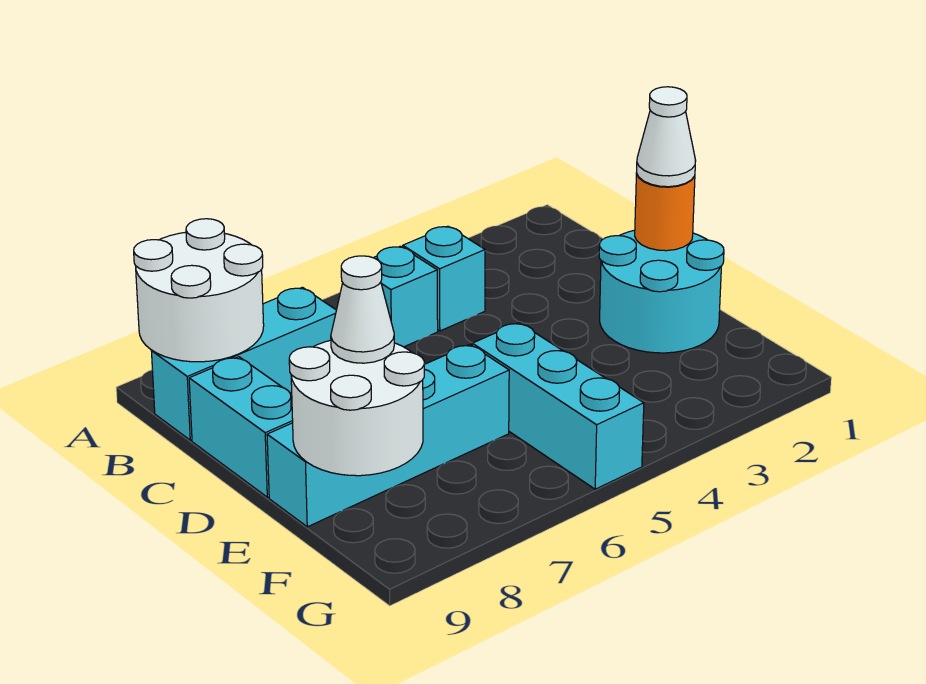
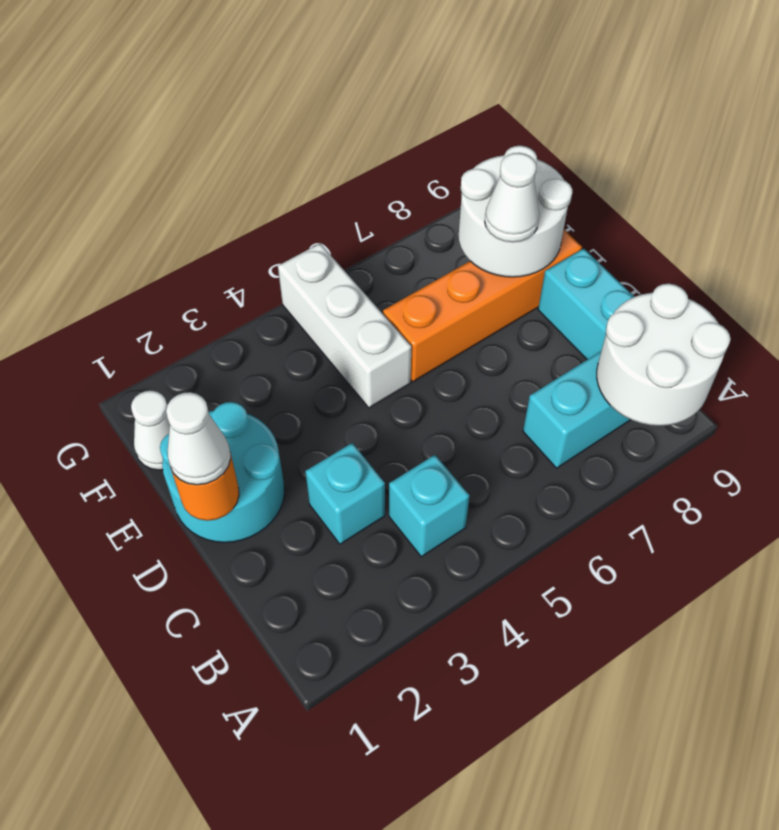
cyan brick B5 level 1 -> cyan brick C3 level 1
cyan brick E5:G5 level 1 -> white brick E5:G5 level 1
cyan brick E6:E9 level 1 -> orange brick E6:E9 level 1
none -> white cone F1 level 1

